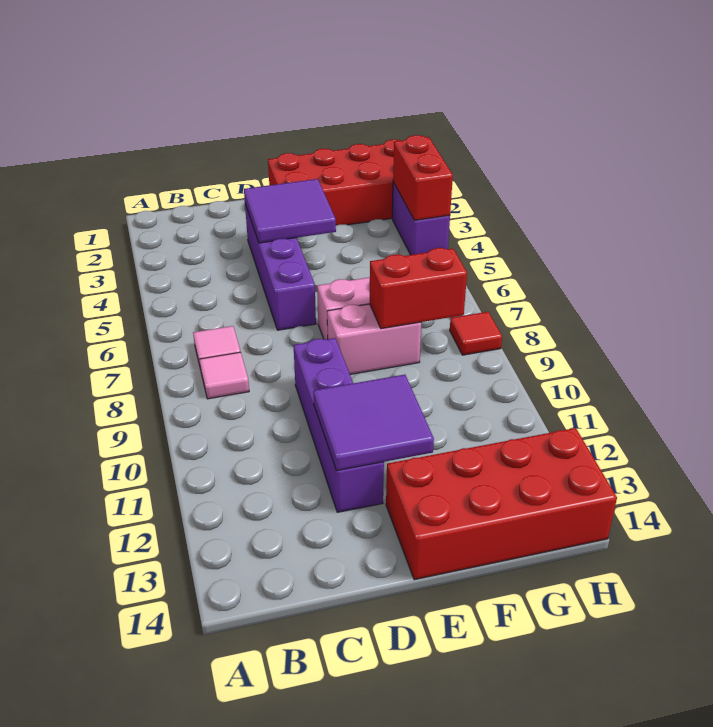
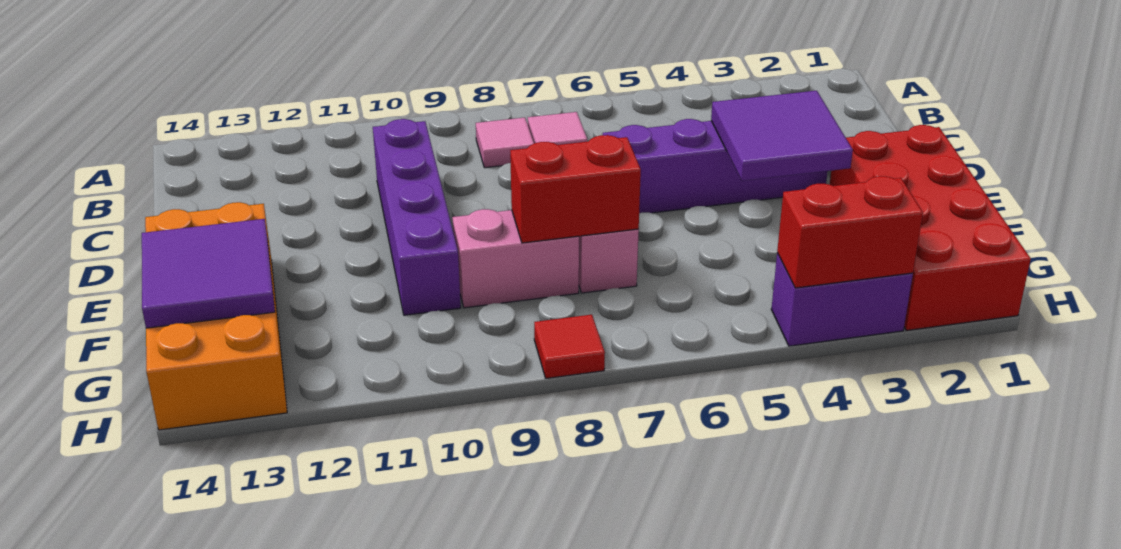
purple brick D9:D12 level 1 -> purple brick C10:F10 level 1
purple tile D11:E12 level 2 -> purple tile F13:G14 level 2
pink brick E8:F8 level 1 -> pink brick F8:F9 level 1
red brick E13:H14 level 1 -> orange brick E13:H14 level 1
red brick F8:G8 level 2 -> red brick F7:F8 level 2

